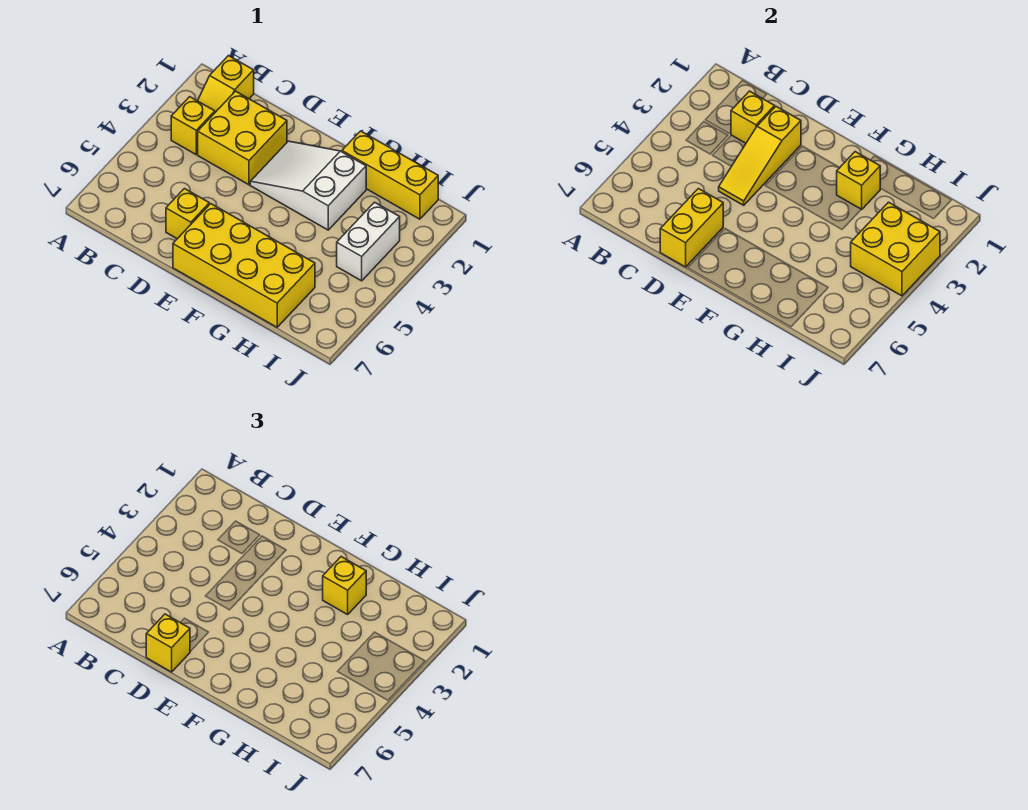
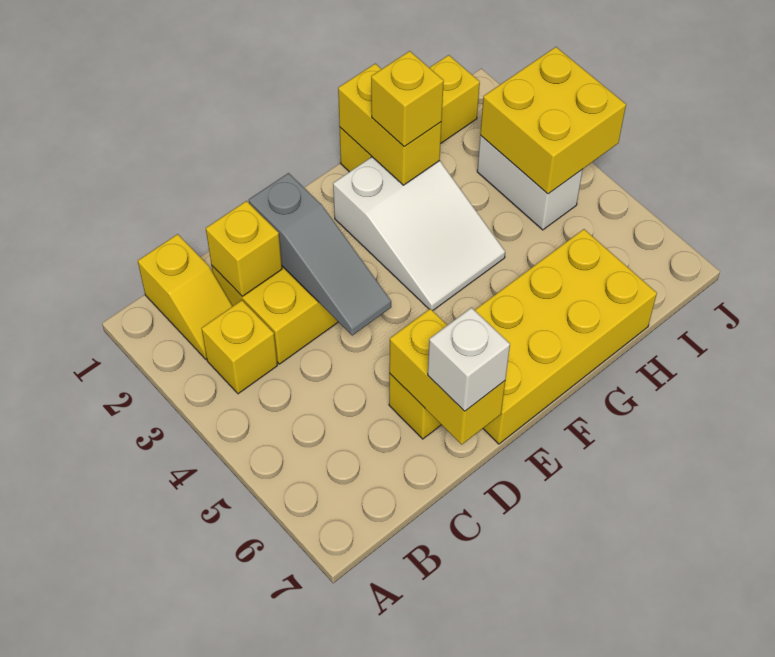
yellow slope D2:D4 level 2 top 2 -> grey slope D2:D4 level 2 top 2
yellow brick D7 level 3 -> white brick D7 level 3
white slope E2:G3 level 1 top G -> white slope F2:G4 level 1 top 2
yellow brick G2 level 2 -> yellow brick G1:G2 level 2

